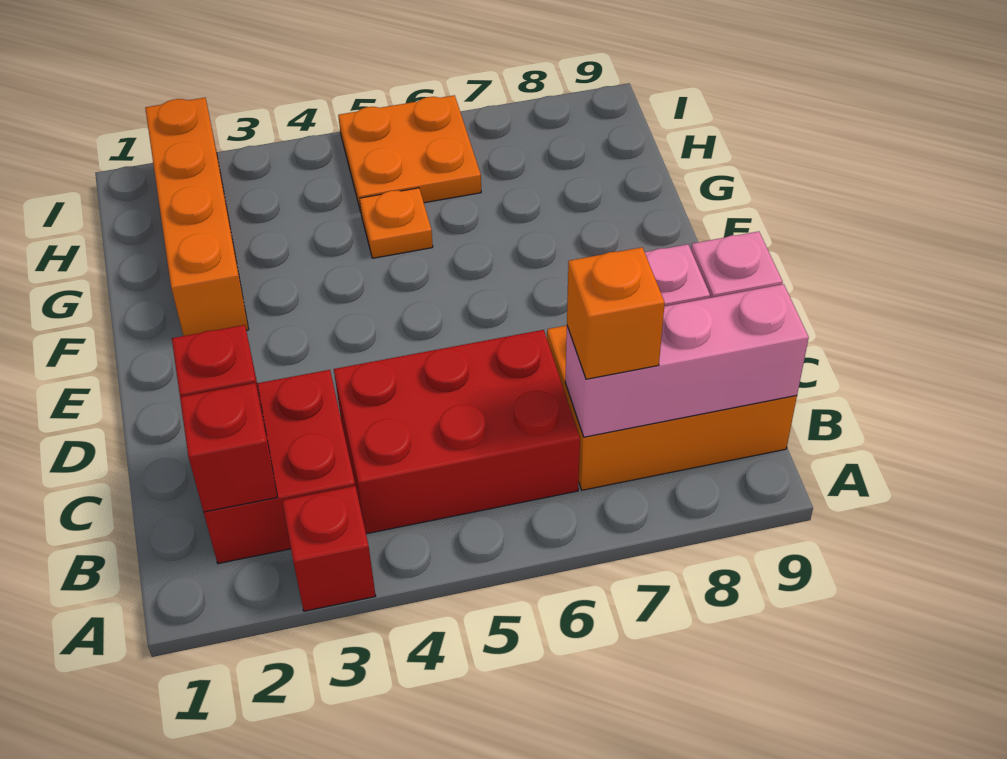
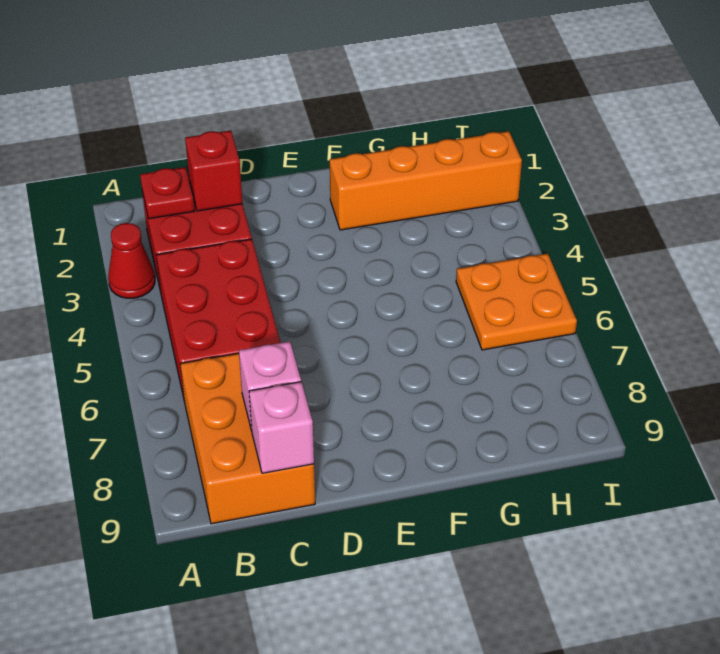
red brick A3 level 1 -> red cone A3 level 1
red brick B2 level 2 -> red plate B2 level 2
pink brick B7:B9 level 2 -> none
orange brick B7 level 3 -> none
orange plate G5 level 1 -> none

